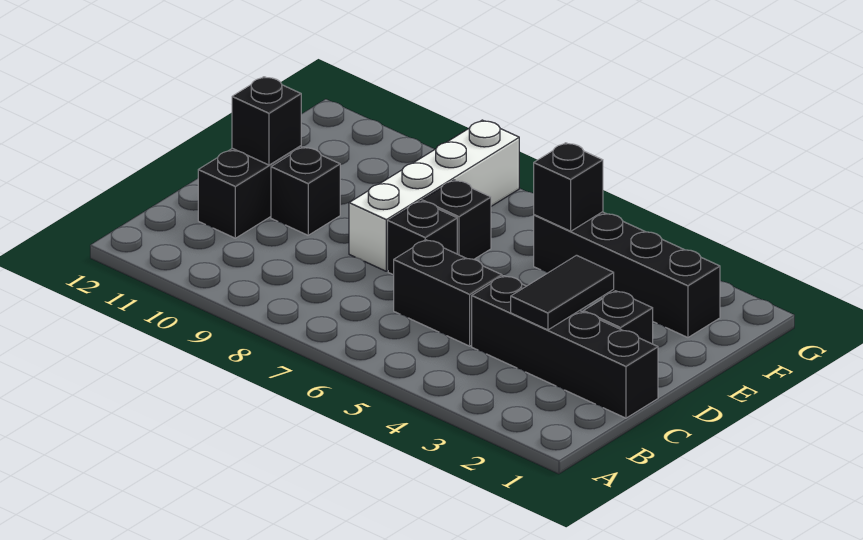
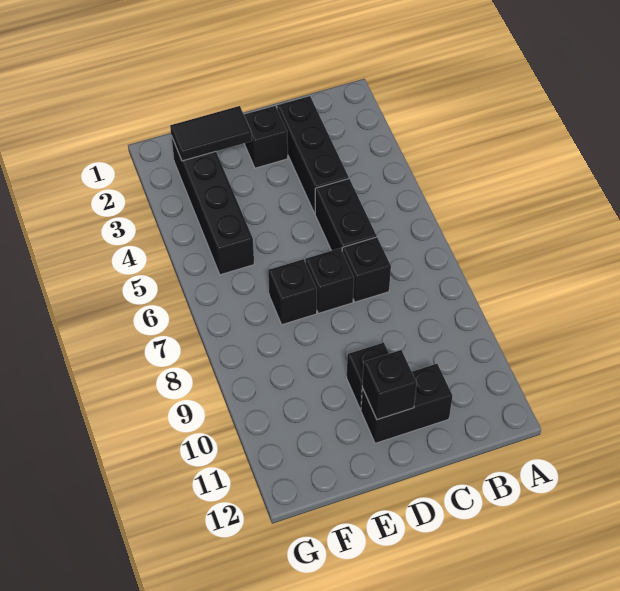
black brick C1:C4 level 1 -> black brick C2:C4 level 1
black tile C3:D3 level 2 -> black tile E2:F2 level 2
white brick D8:G8 level 1 -> none
black brick F5 level 2 -> black brick C7 level 1

